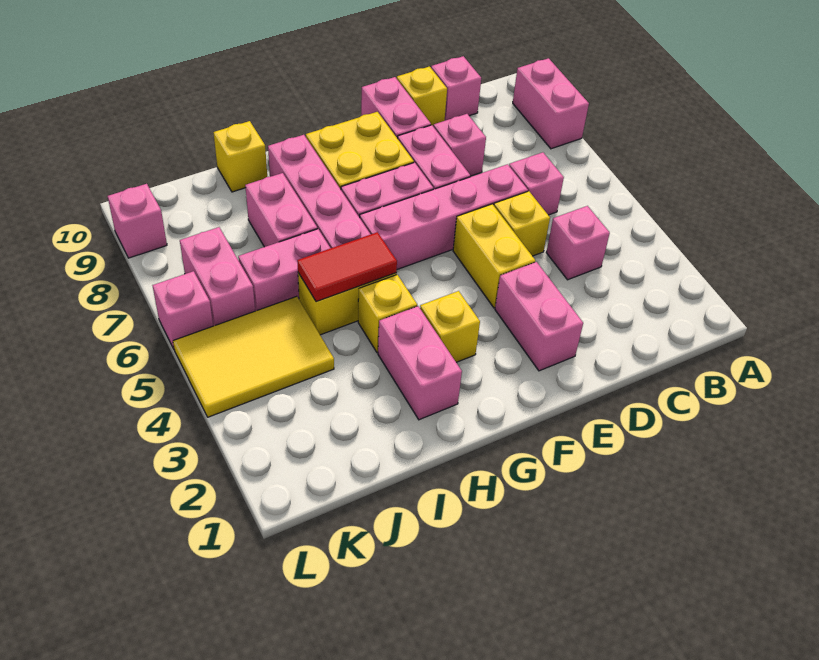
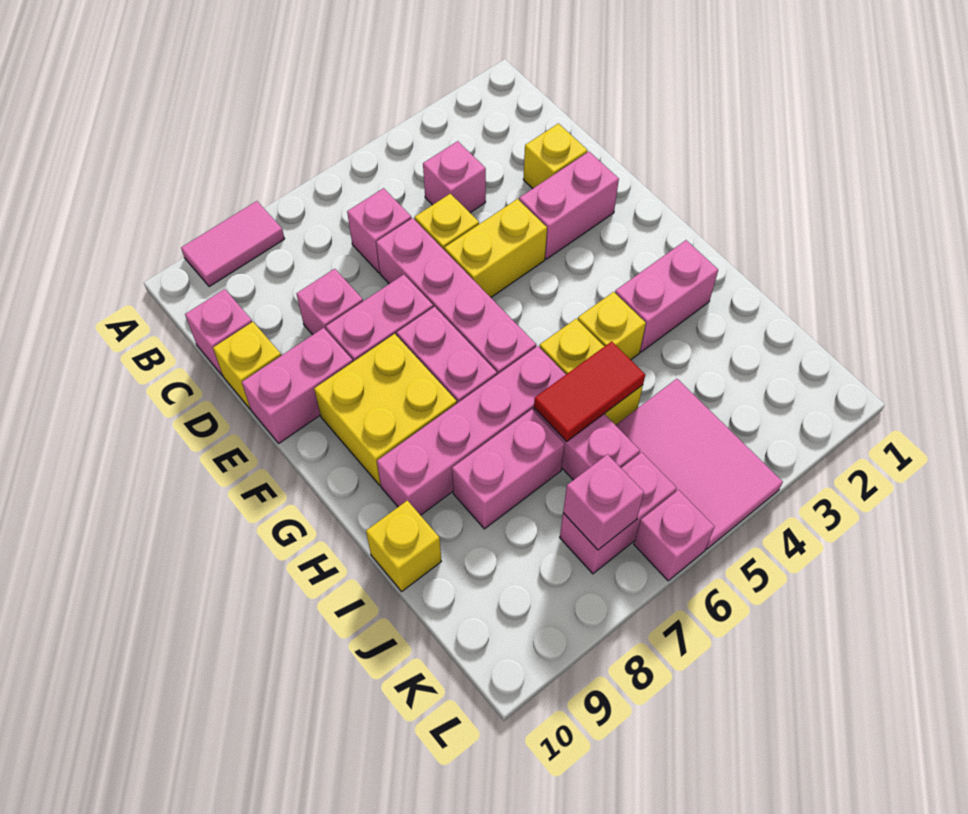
pink brick A8:A9 level 1 -> pink tile A8:A9 level 1
yellow brick G3 level 1 -> yellow brick D2 level 1
red tile H5:I5 level 2 -> red tile I5:I6 level 2
yellow tile J4:L5 level 1 -> pink tile J4:L5 level 1
pink brick L9 level 1 -> pink brick K7 level 2

